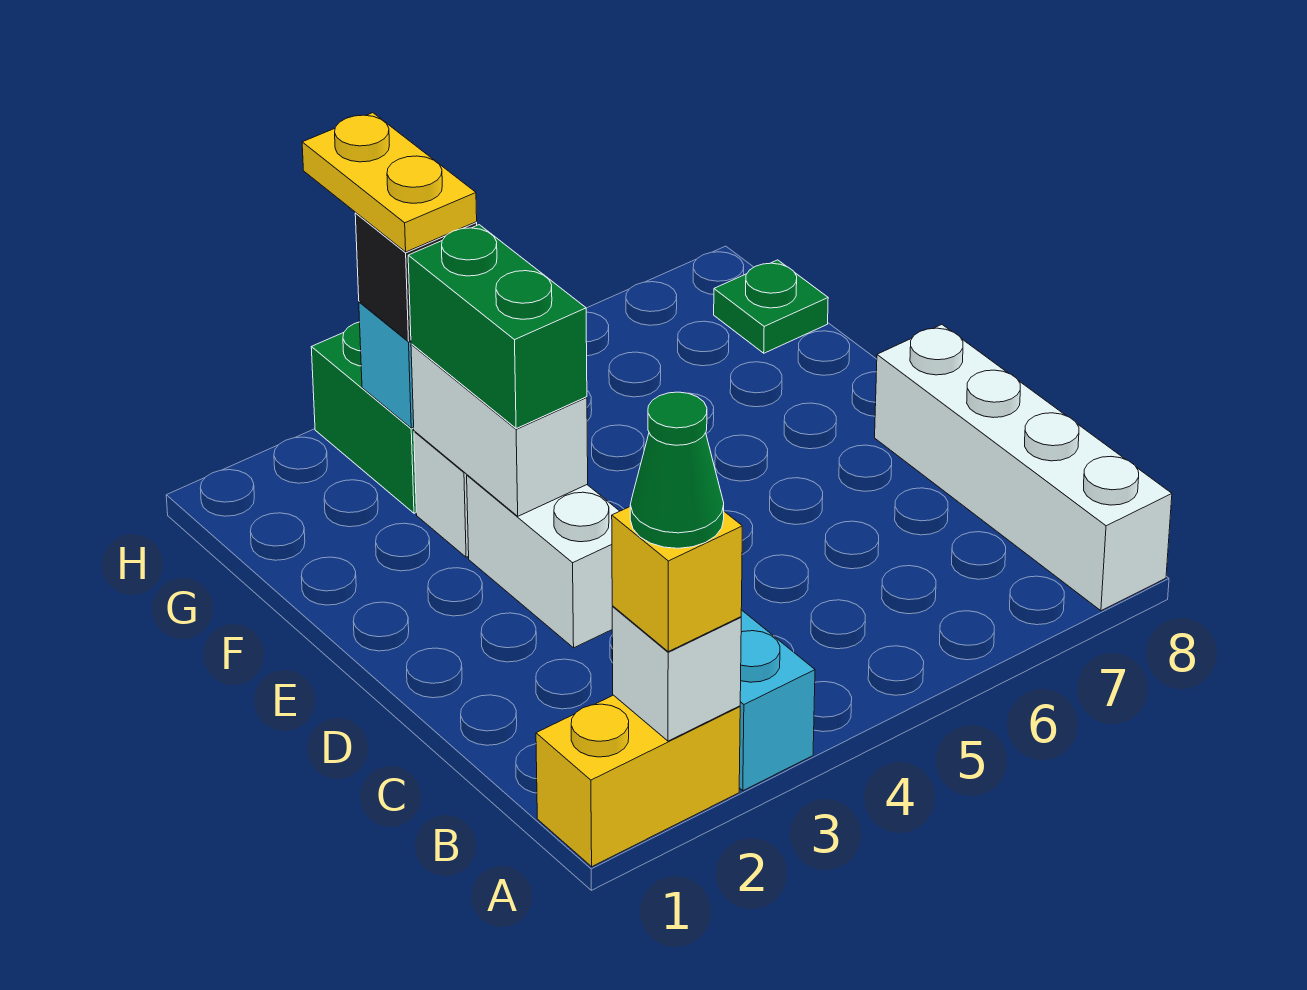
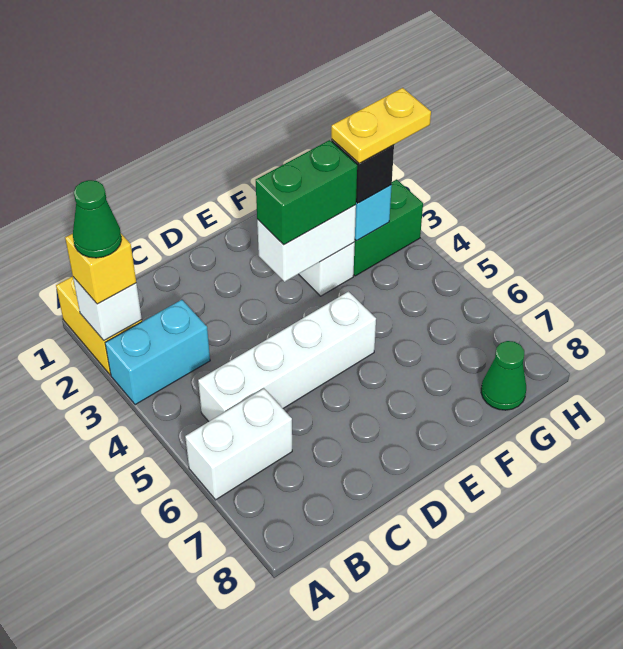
white brick A8:D8 level 1 -> white brick B5:E5 level 1
white brick D3:E3 level 1 -> white brick A6:B6 level 1
green plate G8 level 1 -> green cone G8 level 1

